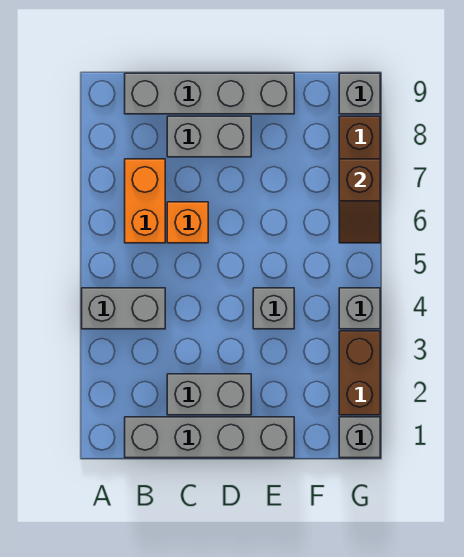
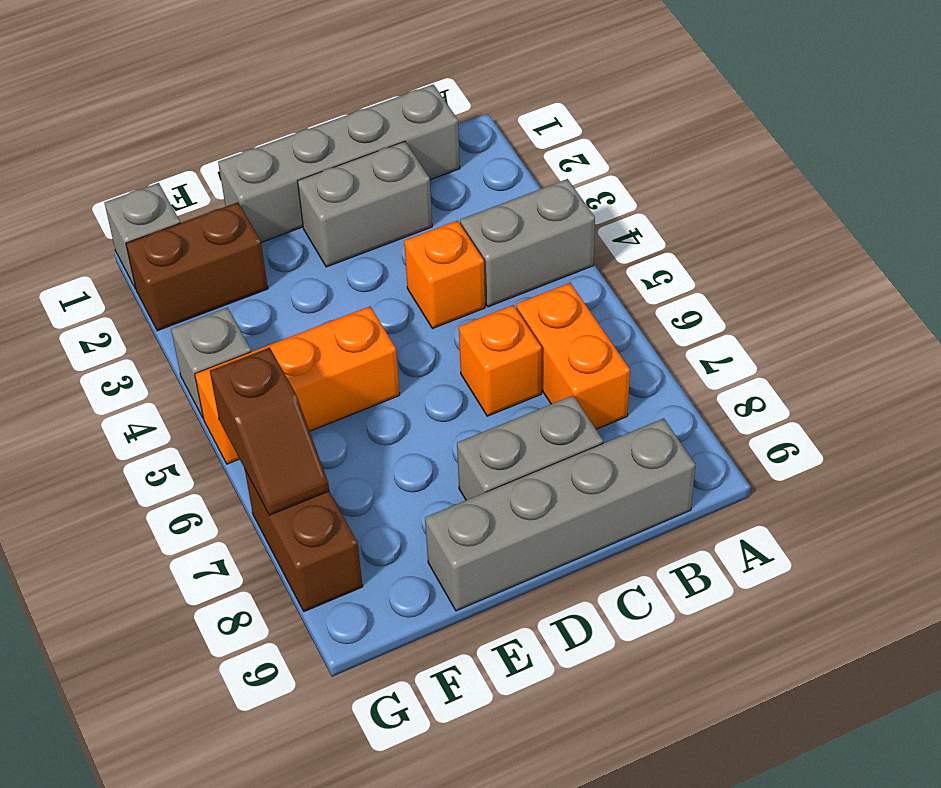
none -> orange brick C4 level 1
grey brick E4 level 1 -> none
none -> orange brick E5:G5 level 1
brown brick G2:G3 level 1 -> brown brick F2:G2 level 1
brown slope G6:G7 level 2 top 7 -> brown slope G6:G7 level 2 top 6
grey brick G9 level 1 -> none

